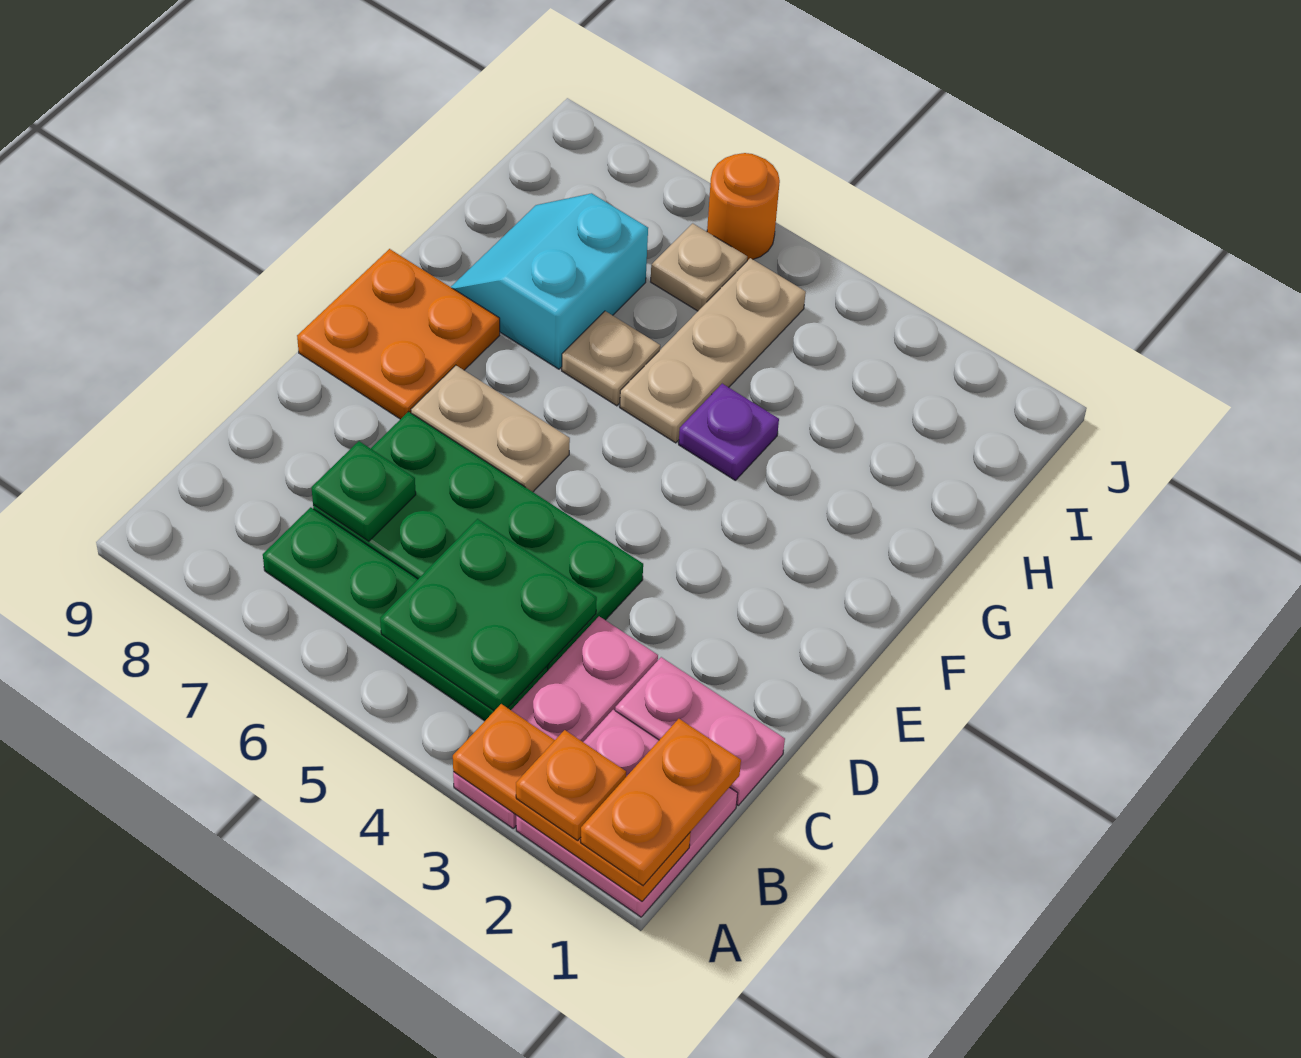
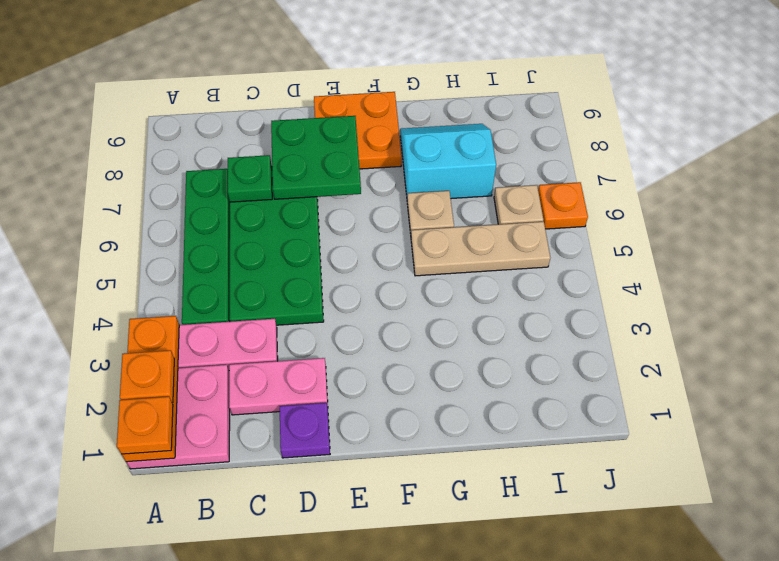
orange plate A1:B1 level 3 -> orange plate A1 level 3
green plate B4:C5 level 2 -> green plate D7:E8 level 2
pink plate C1:C2 level 1 -> pink plate C2:D2 level 1
tan plate E6:E7 level 1 -> none
purple plate G4 level 1 -> purple plate D1 level 1
orange round brick J6 level 1 -> orange plate J6 level 1

